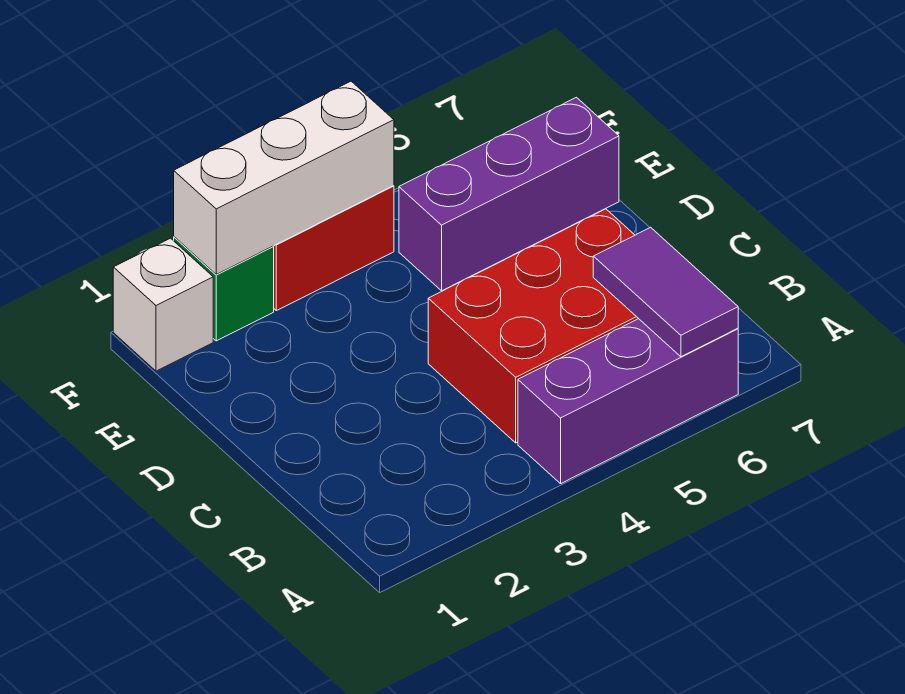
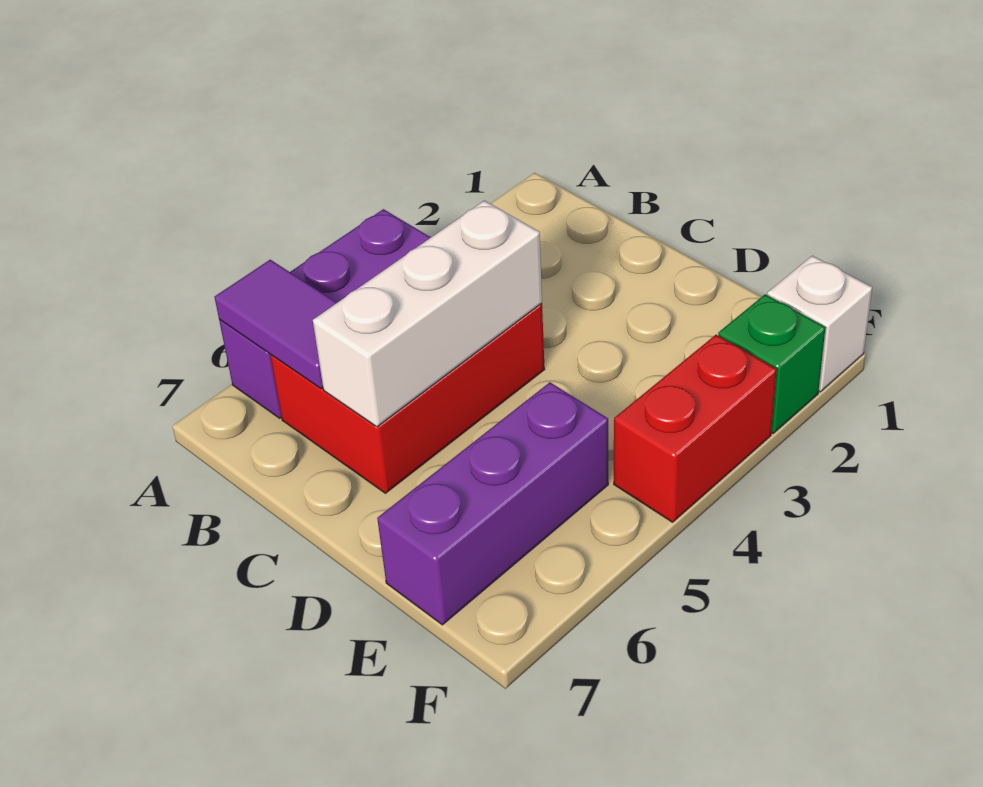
white brick F2:F4 level 2 -> white brick C4:C6 level 2

